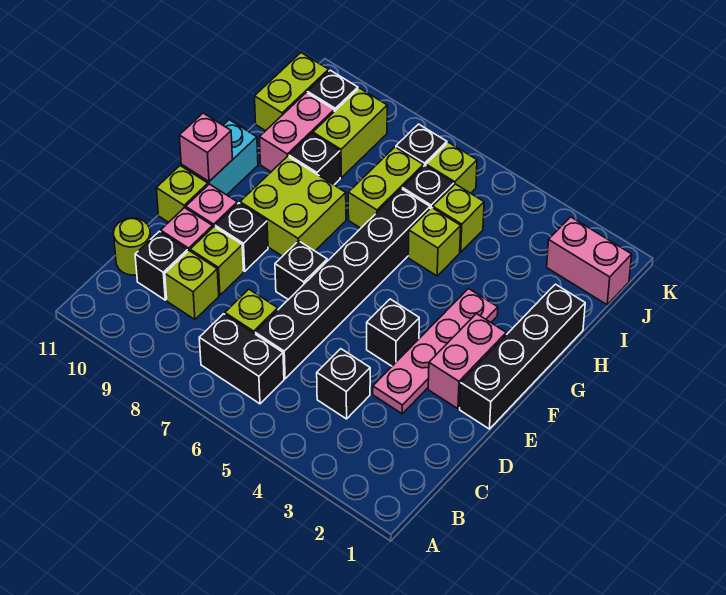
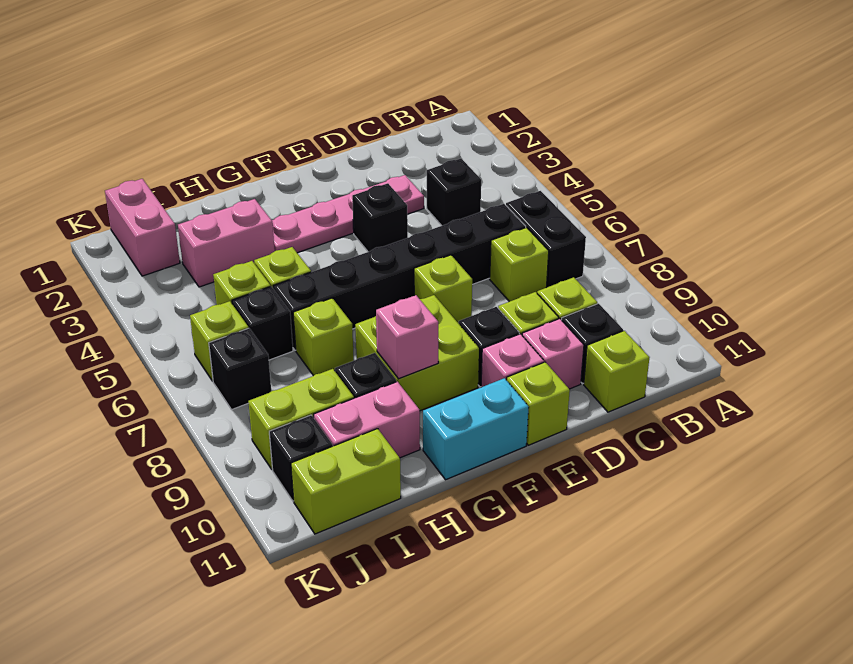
lime round brick C11 level 1 -> lime brick C11 level 1
black brick E1:H1 level 1 -> none
pink brick E2:F2 level 1 -> pink brick H3:I3 level 1
black brick E7 level 1 -> lime brick E7 level 1
pink brick F11 level 2 -> pink brick G9 level 2
lime brick H7:I7 level 1 -> lime brick H7 level 1

